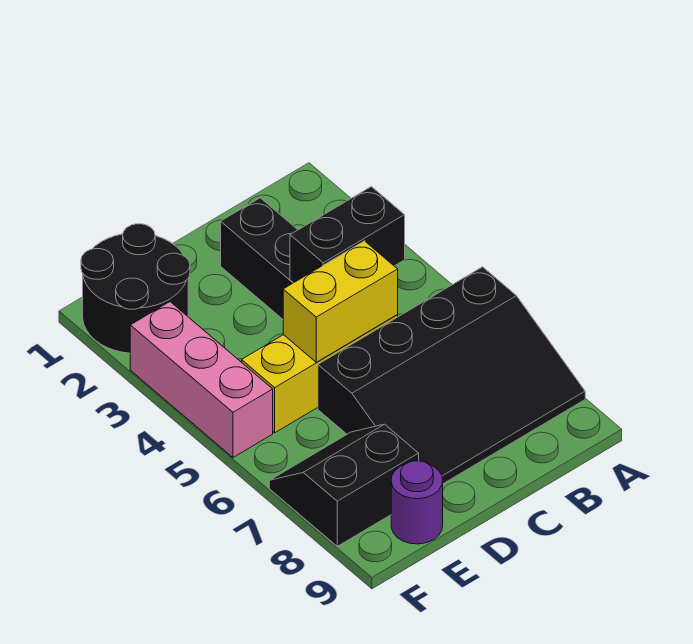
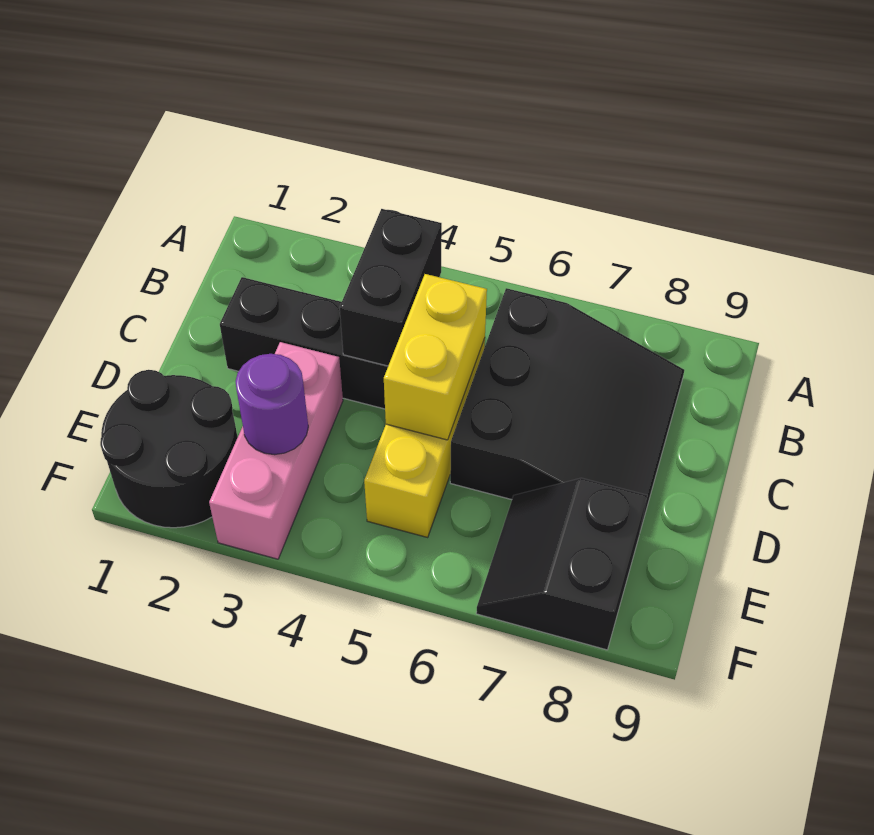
black slope A6:D8 level 1 top 6 -> black slope B6:D8 level 1 top 6
purple round brick E9 level 1 -> purple round brick E3 level 2
pink brick F3:F5 level 1 -> pink brick D3:F3 level 1

